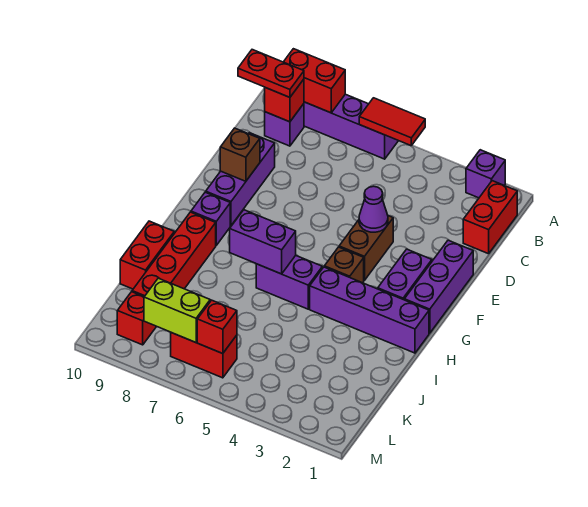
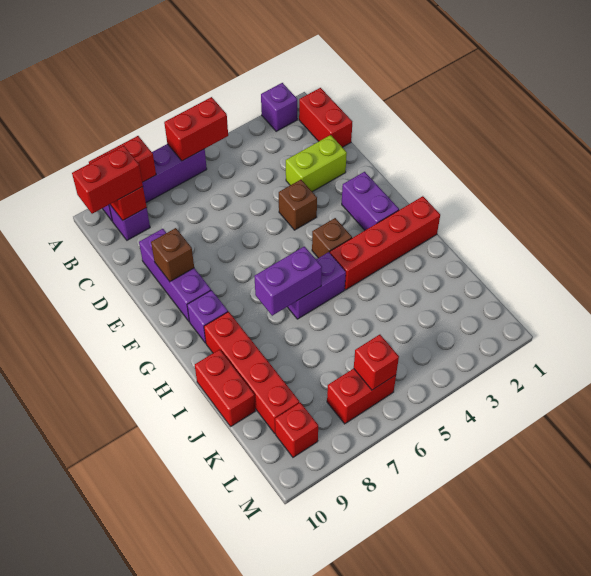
red tile A5:A6 level 2 -> red brick A5:A6 level 2
red plate B9:B10 level 3 -> red brick B9:B10 level 3
purple brick E1:G1 level 1 -> none
brown brick E4:F4 level 1 -> brown brick E4 level 1
purple cone E4 level 2 -> none
purple brick H1:H4 level 1 -> red brick H1:H4 level 1
lime brick L7:L8 level 2 -> lime brick D2:D3 level 1

